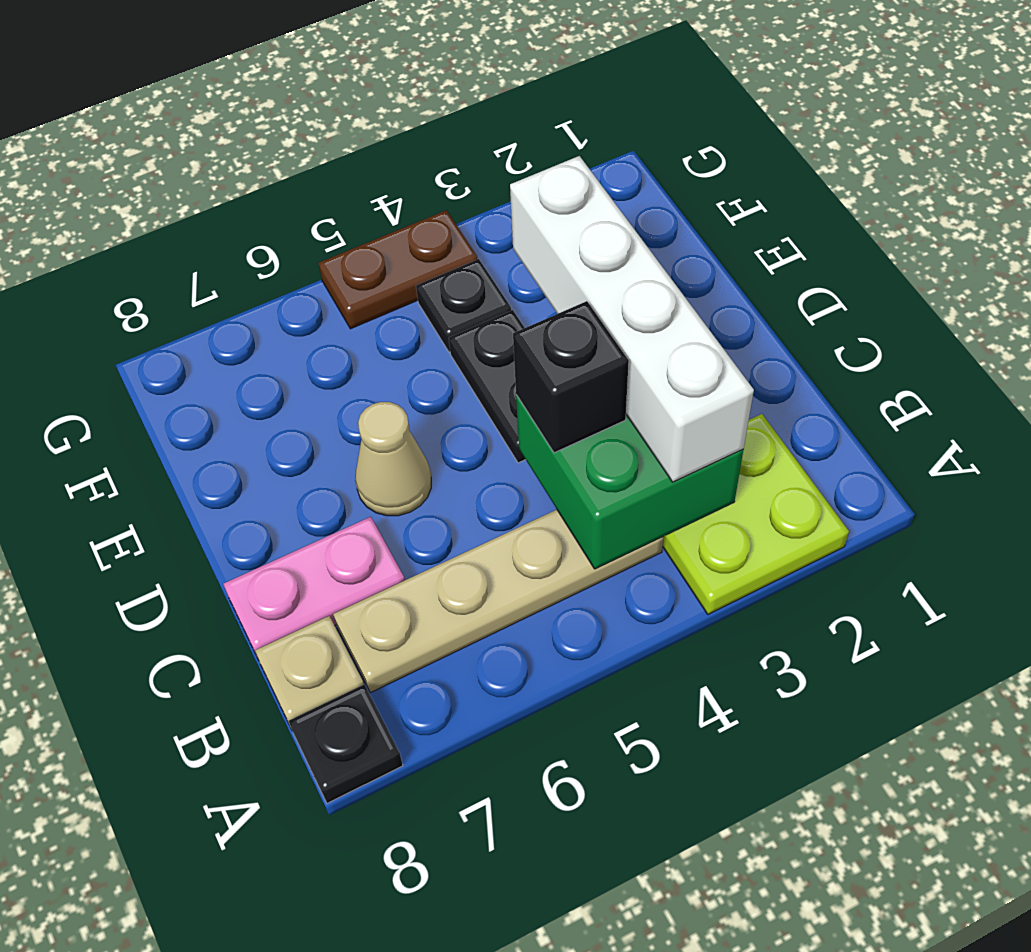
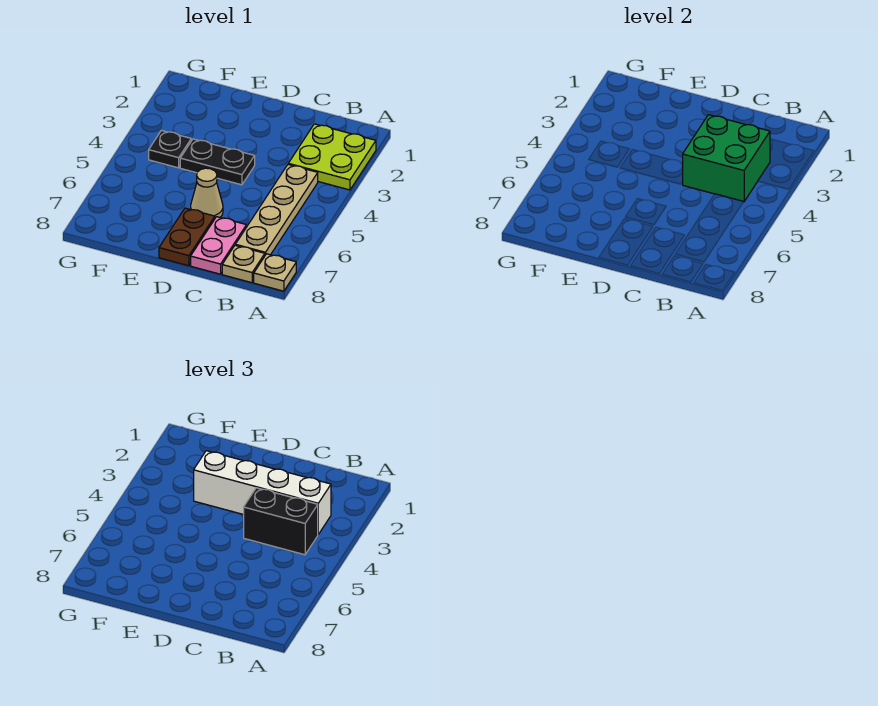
black plate A8 level 1 -> tan plate A8 level 1
black brick C4 level 3 -> black brick B4:C4 level 3
brown plate G4:G5 level 1 -> brown plate D7:D8 level 1

